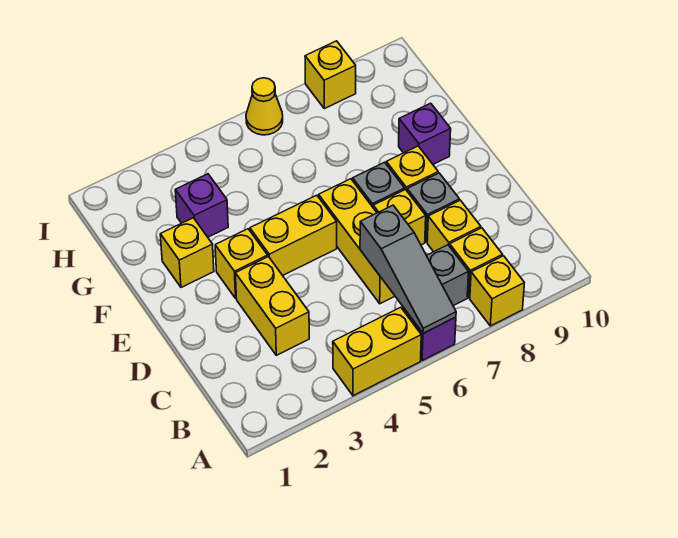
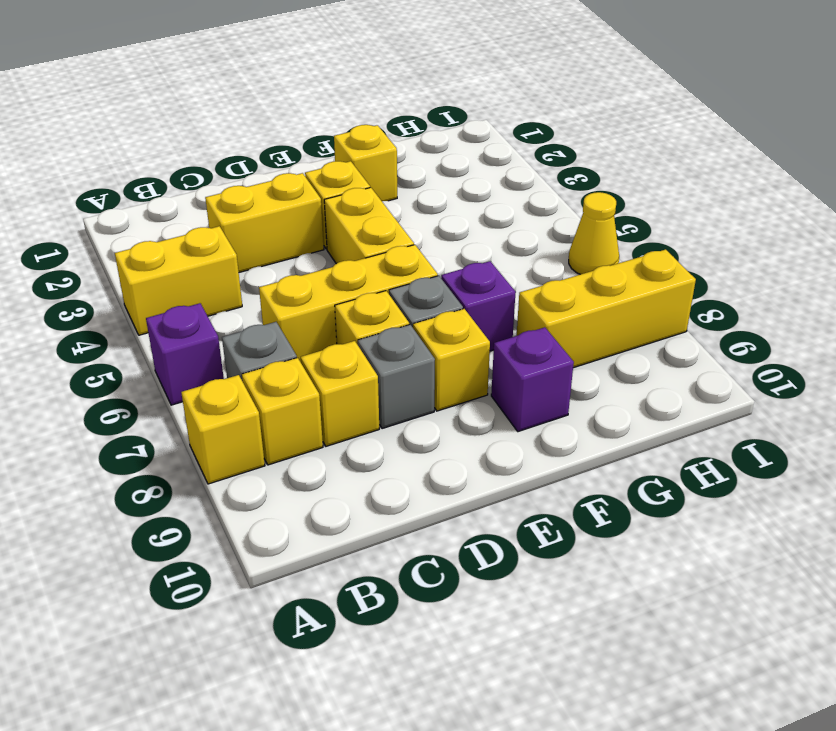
yellow brick A4:A5 level 1 -> yellow brick A4:B4 level 1
grey slope A6:C6 level 2 top C -> none
purple brick G3 level 1 -> purple brick F7 level 1
yellow brick I8 level 1 -> yellow brick G8:I8 level 1

